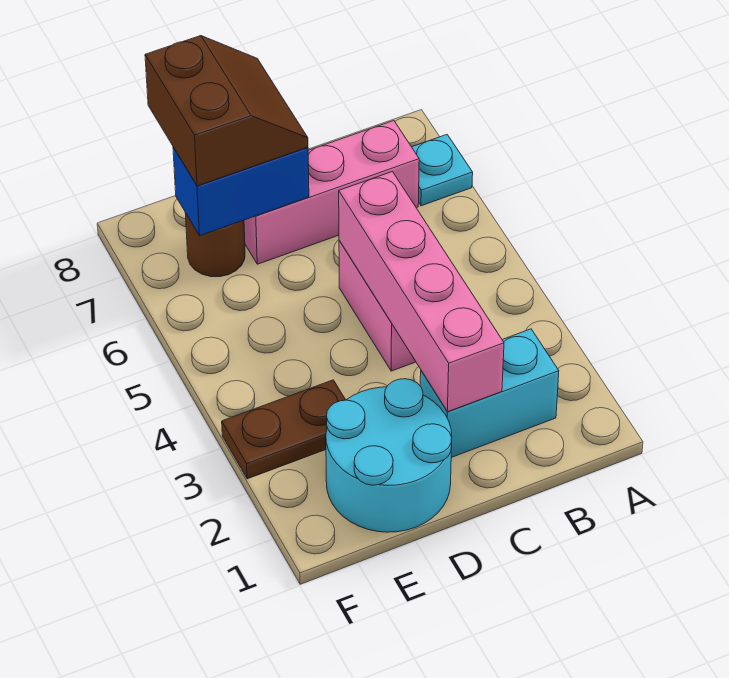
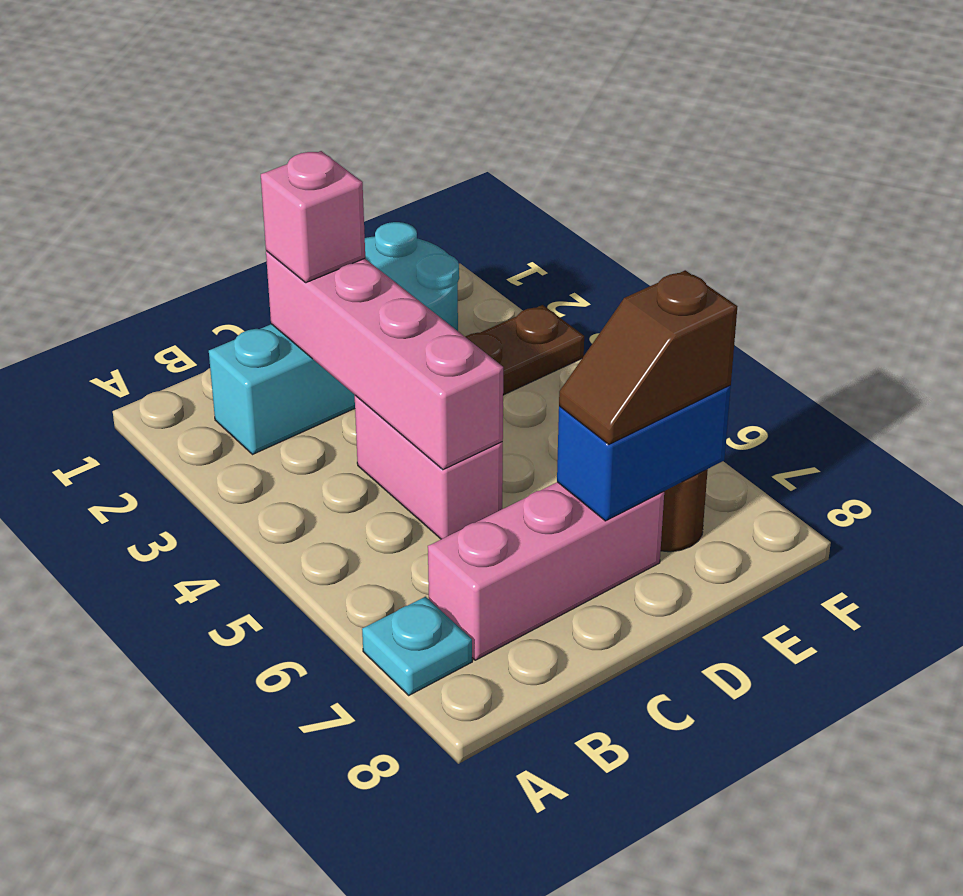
none -> pink brick C2 level 3
brown slope D7:E8 level 3 top E -> brown slope D7:E7 level 3 top E

